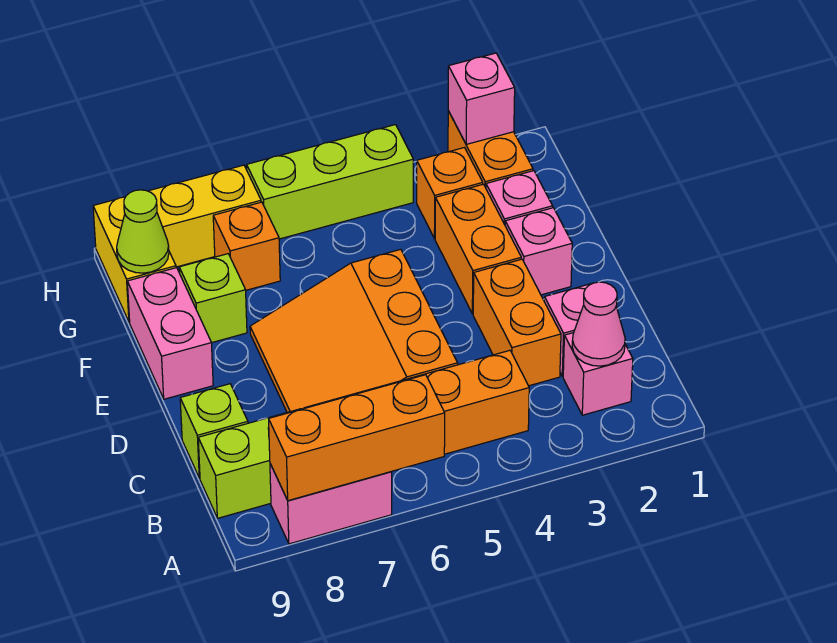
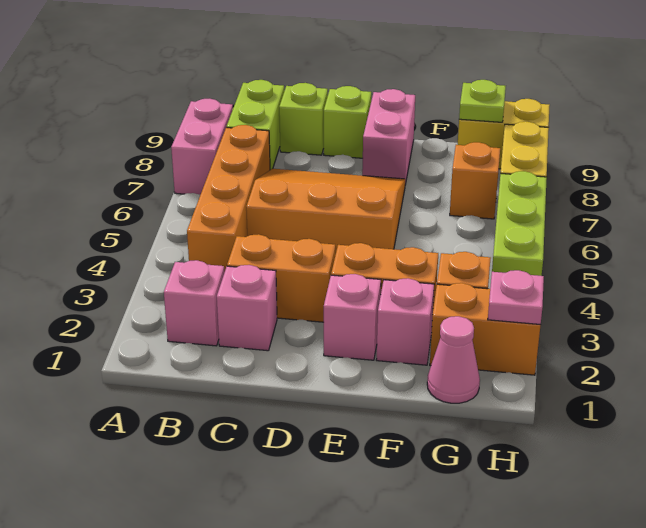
orange brick A6:A8 level 2 -> none
pink cone B2 level 2 -> pink cone G1 level 1
pink brick E9:F9 level 1 -> pink brick E8:E9 level 1
lime brick F8 level 1 -> lime brick D9 level 1
lime cone G9 level 2 -> lime plate G9 level 2
pink brick H2 level 2 -> pink plate H2 level 2

